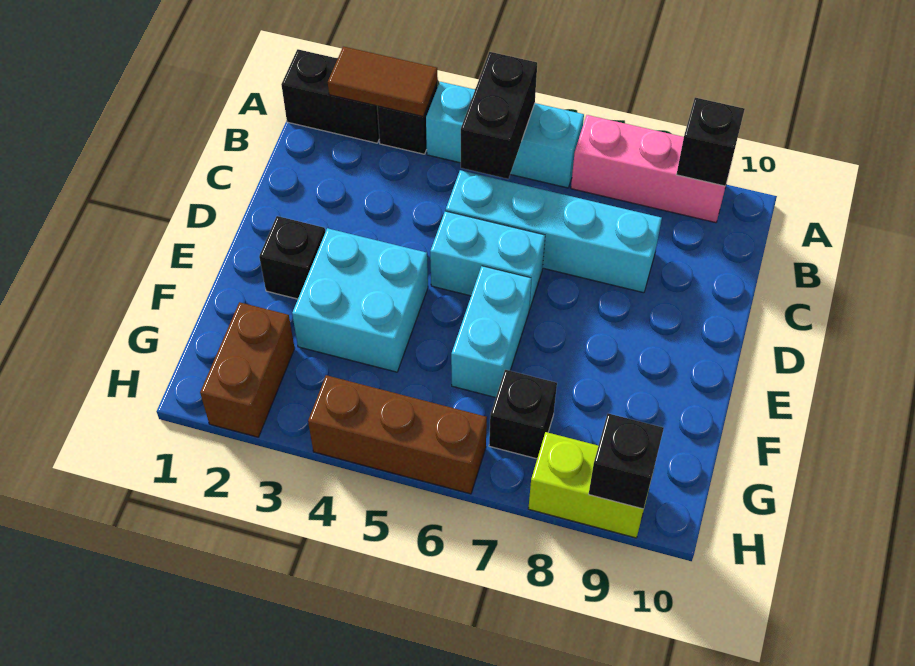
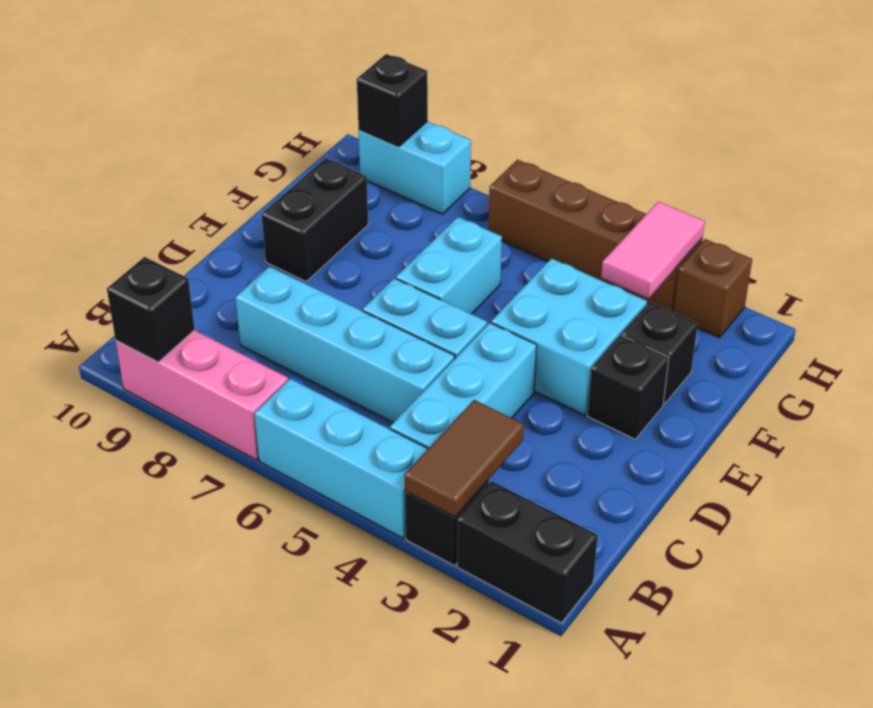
brown tile A2:A3 level 2 -> brown tile A3:B3 level 2
black brick A5:B5 level 2 -> black brick E9:F9 level 1
none -> cyan brick B4:D4 level 1
brown brick G2:H2 level 1 -> brown brick H2 level 1
none -> pink tile G3:H3 level 2
black brick G7 level 1 -> black brick F2 level 1
brown brick H4:H6 level 1 -> brown brick H3:H6 level 1
lime brick H8:H9 level 1 -> cyan brick H8:H9 level 1

